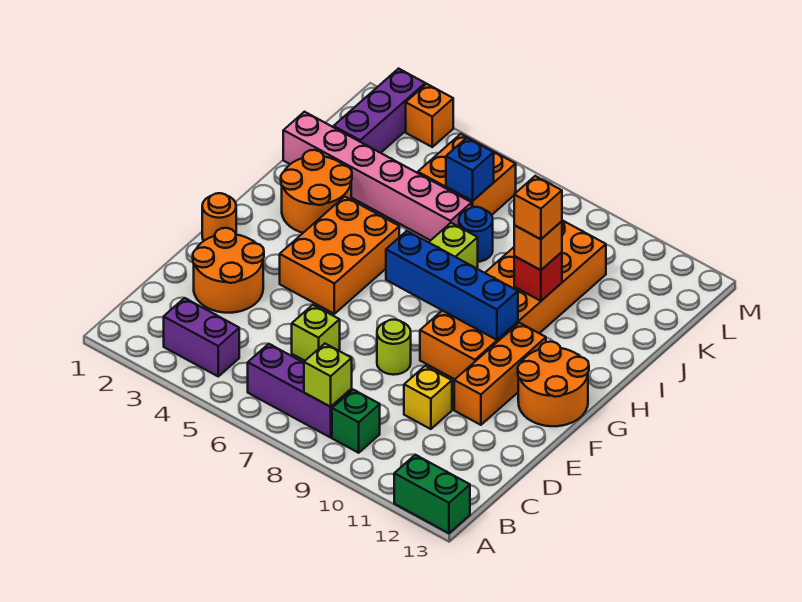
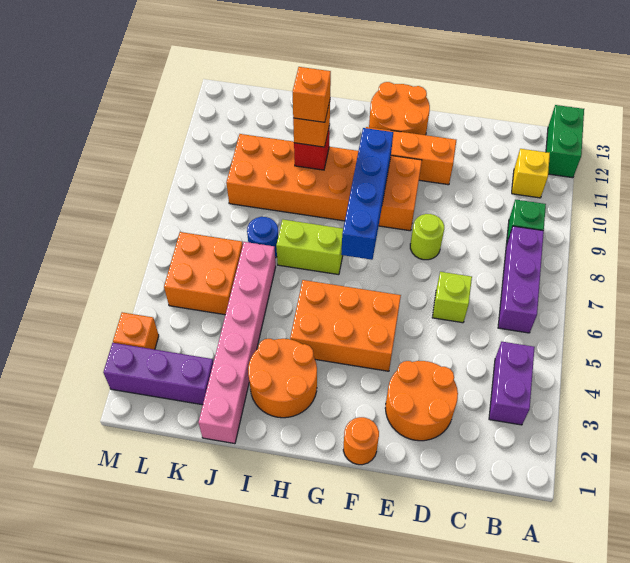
lime brick B8 level 2 -> none
yellow brick D10 level 1 -> yellow brick B11 level 1
blue brick K6 level 2 -> none

